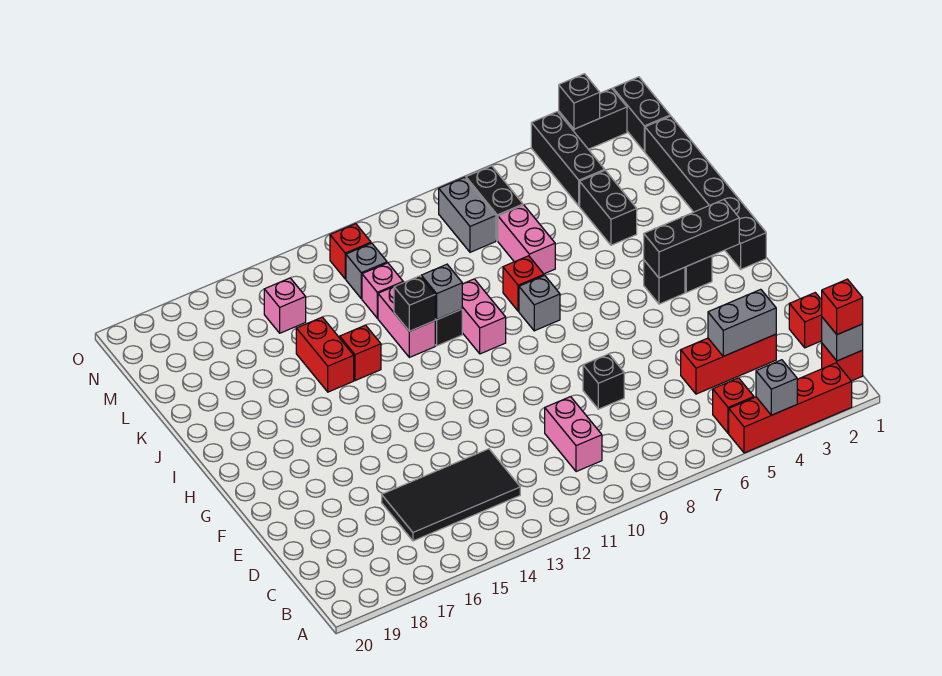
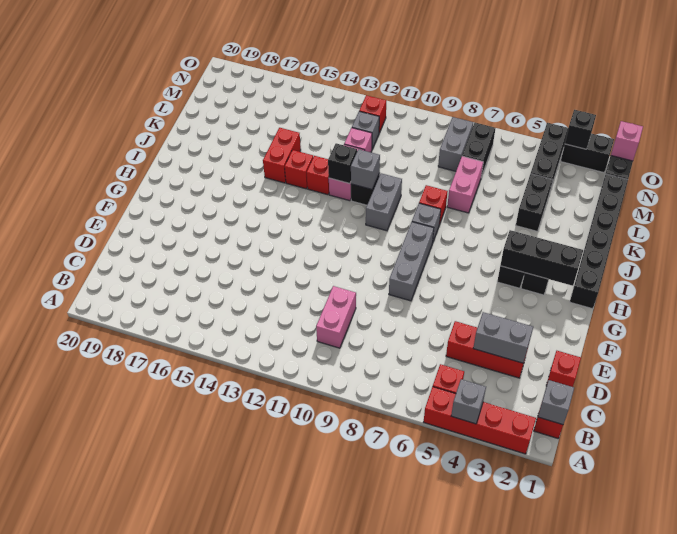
red brick B1 level 3 -> red brick J13 level 1
black tile C13:D16 level 1 -> none
black brick E8 level 1 -> none
none -> grey brick F8:H8 level 1
pink brick I10:J10 level 1 -> grey brick I10:J10 level 1
pink brick M15 level 1 -> pink brick O1 level 2

